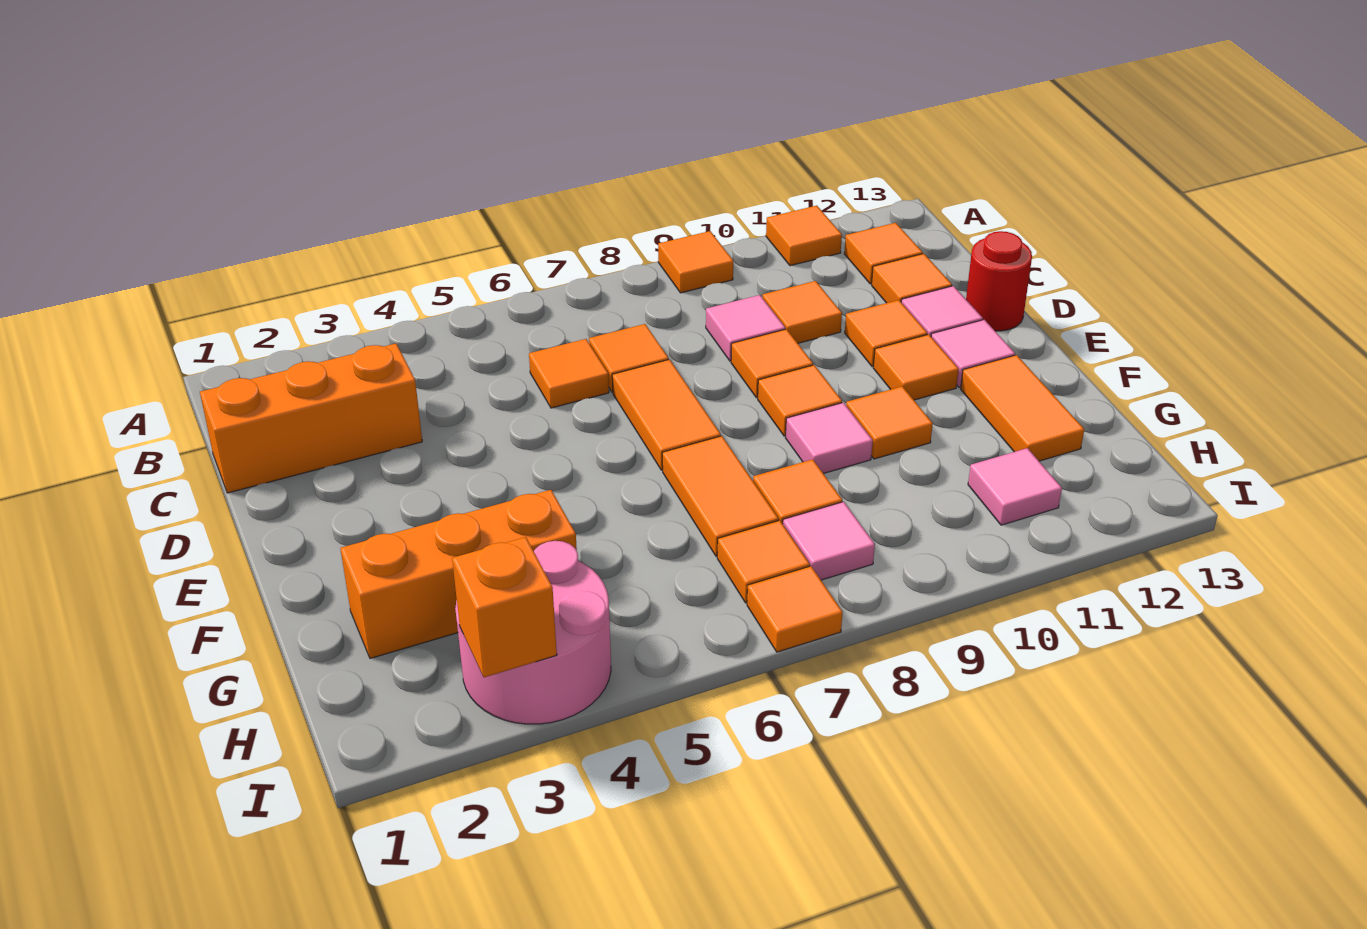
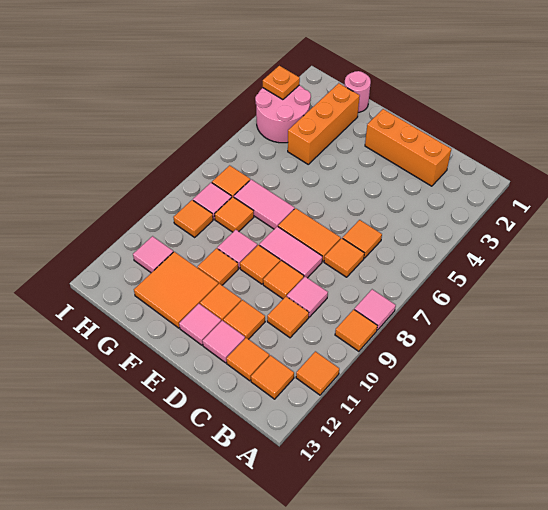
none -> pink tile A8 level 1
orange brick C1:C3 level 1 -> orange brick C2:E2 level 1
none -> pink tile D8:E8 level 1
red round brick D13 level 1 -> none
orange tile F7:G7 level 1 -> pink tile F7:G7 level 1
orange tile F12:G12 level 1 -> orange tile F11:G12 level 1
none -> pink round brick G1 level 1
orange brick I3 level 2 -> orange plate I3 level 2
orange tile I7 level 1 -> orange tile H9 level 1

